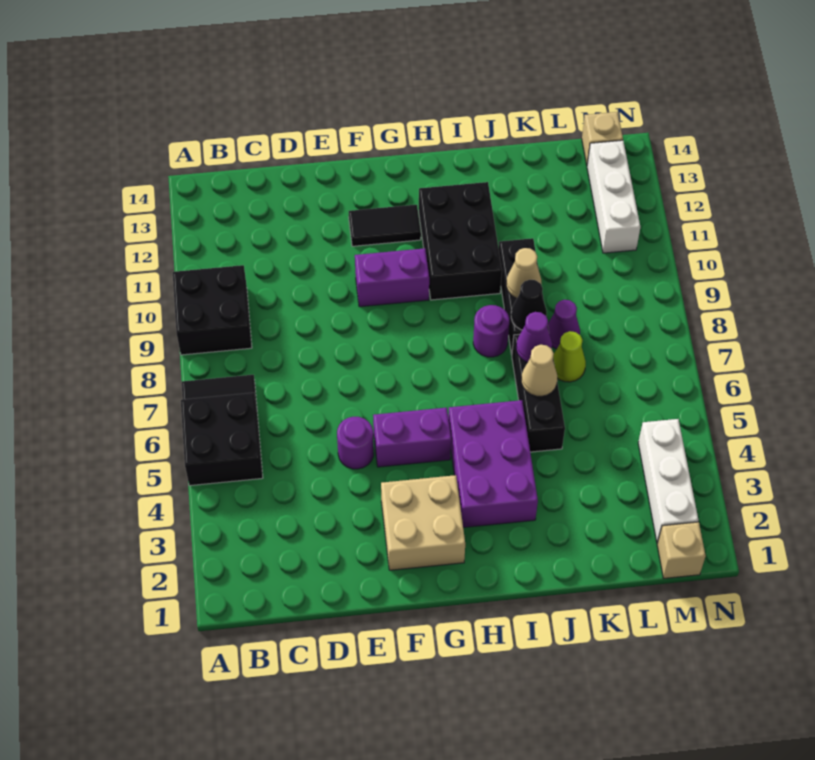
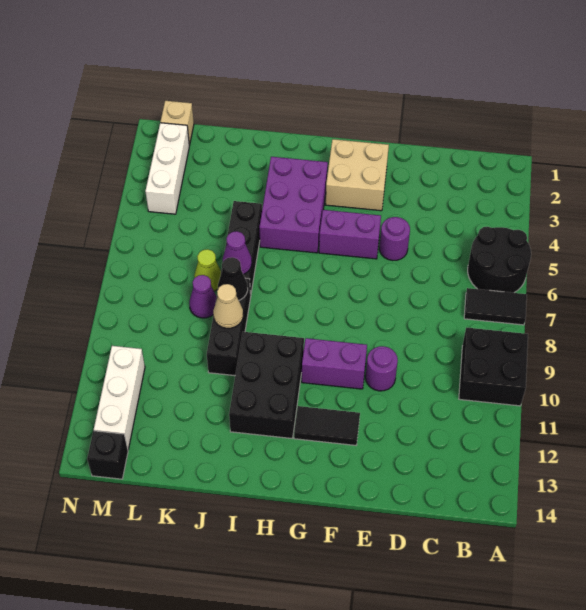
black brick A5:B6 level 1 -> black round brick A5:B6 level 1
purple round brick I8 level 1 -> purple round brick E10 level 1
tan cone J6 level 2 -> none
tan brick M14 level 1 -> black brick M14 level 1

